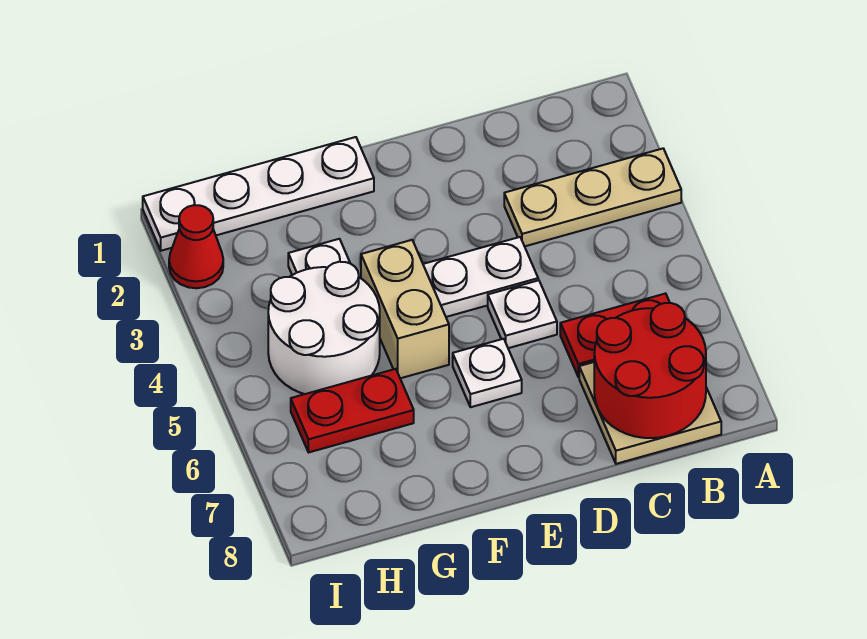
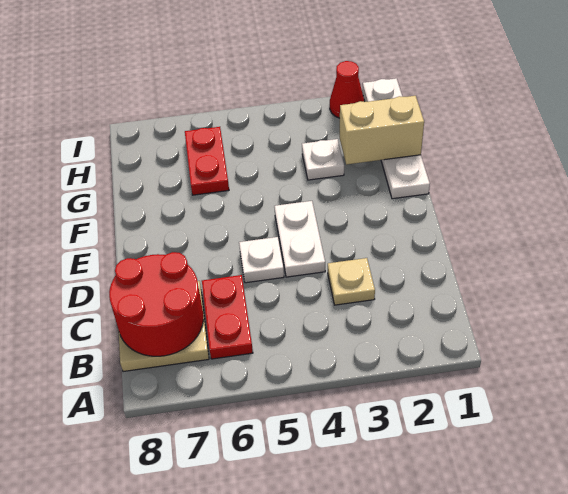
tan plate A3:C3 level 1 -> tan plate C3 level 1
white plate E6 level 1 -> none
tan brick F4:F5 level 1 -> tan brick G1:G2 level 2
white round brick G4:H5 level 1 -> none

